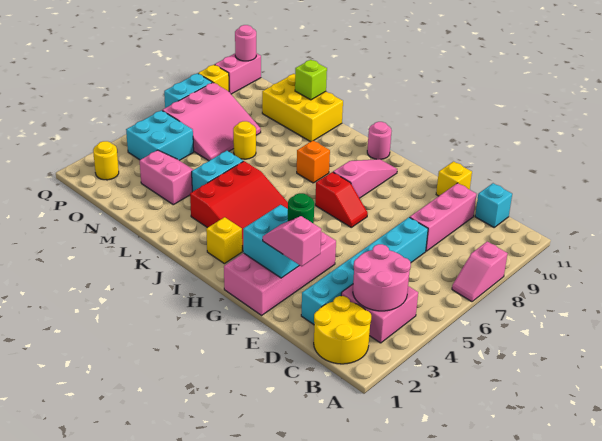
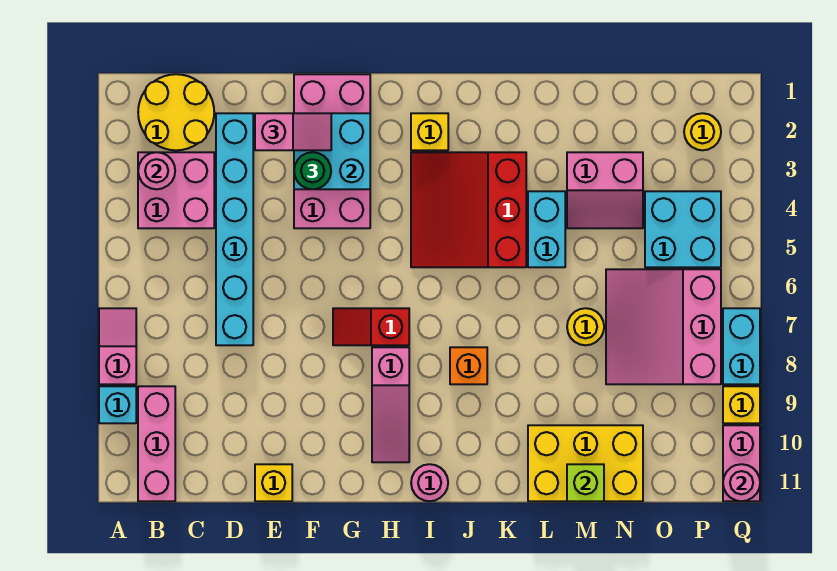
pink round brick B3:C4 level 2 -> pink round brick B3 level 2
cyan brick C11 level 1 -> cyan brick A9 level 1
pink brick D8:D10 level 1 -> pink brick B9:B11 level 1

